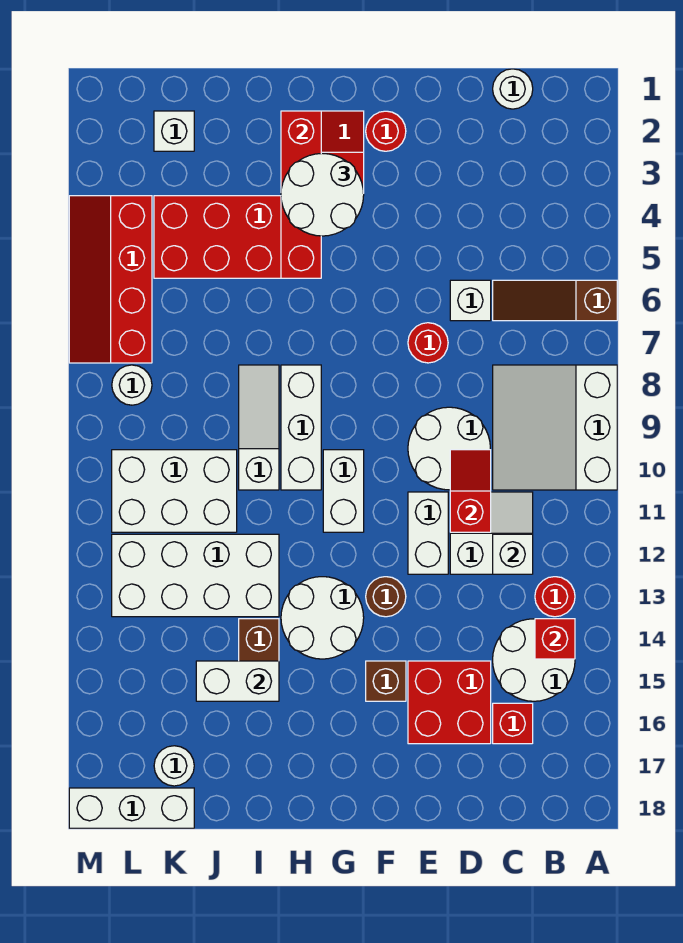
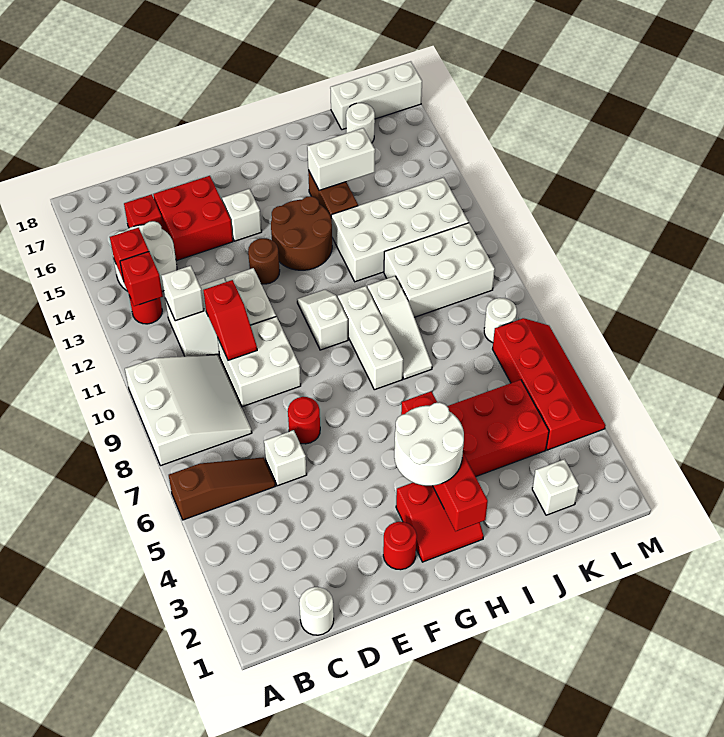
none -> red brick B13 level 2
white round brick D9:E10 level 1 -> white brick D9:E10 level 1
brown brick F15 level 1 -> white brick F15 level 1
white brick G10:G11 level 1 -> white slope G10:G11 level 1 top 10
white round brick G13:H14 level 1 -> brown round brick G13:H14 level 1

